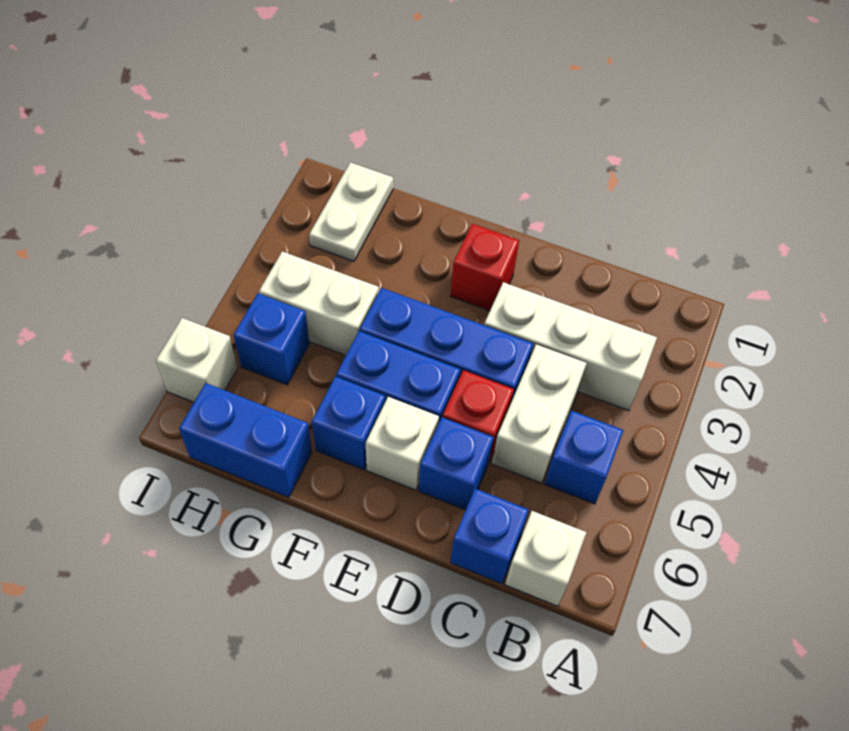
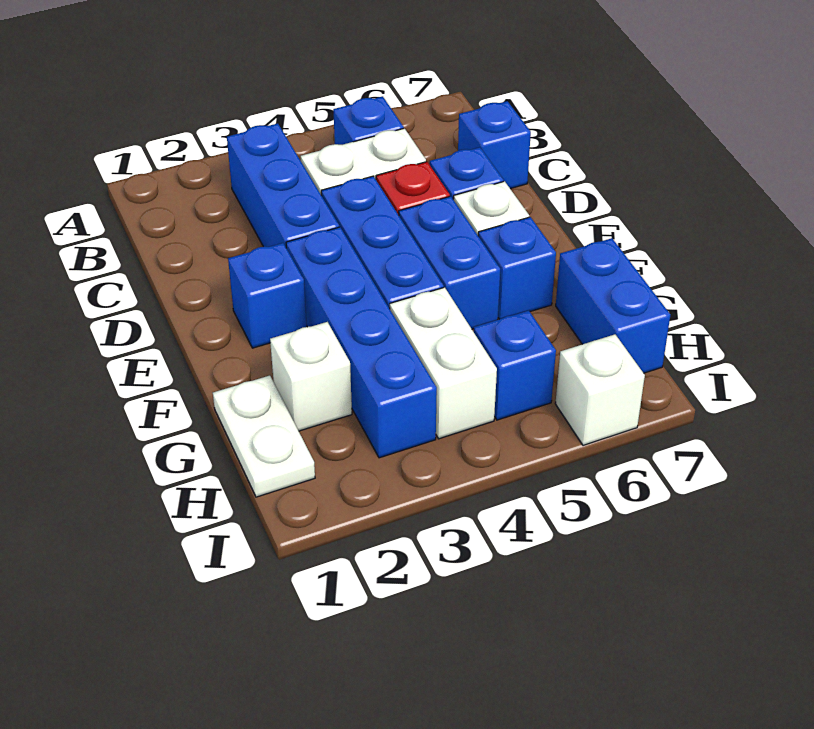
white brick B3:D3 level 1 -> blue brick B3:D3 level 1
white brick B7 level 1 -> white brick G2 level 1
red brick E2 level 1 -> blue brick E2 level 1
none -> blue brick E3:H3 level 1
white plate H1:H2 level 1 -> white plate G1:H1 level 1

